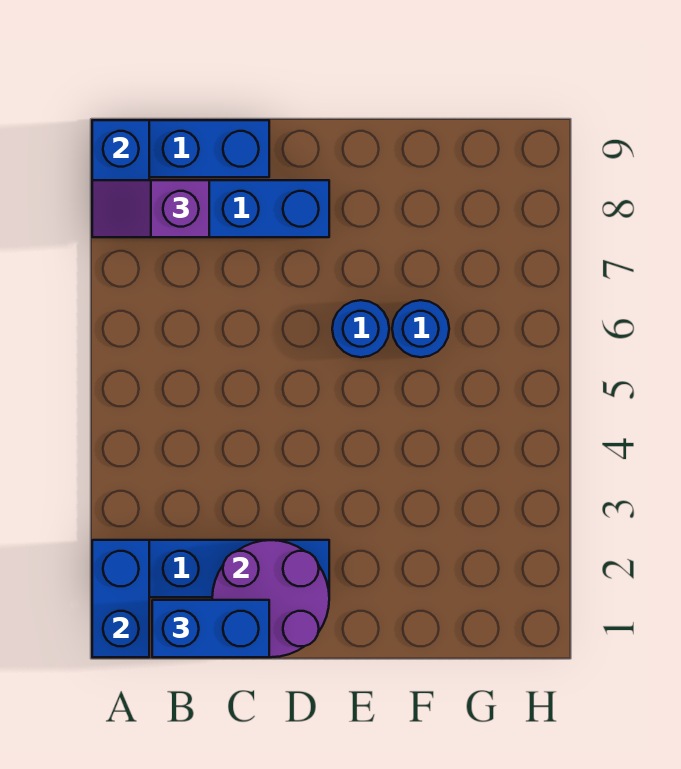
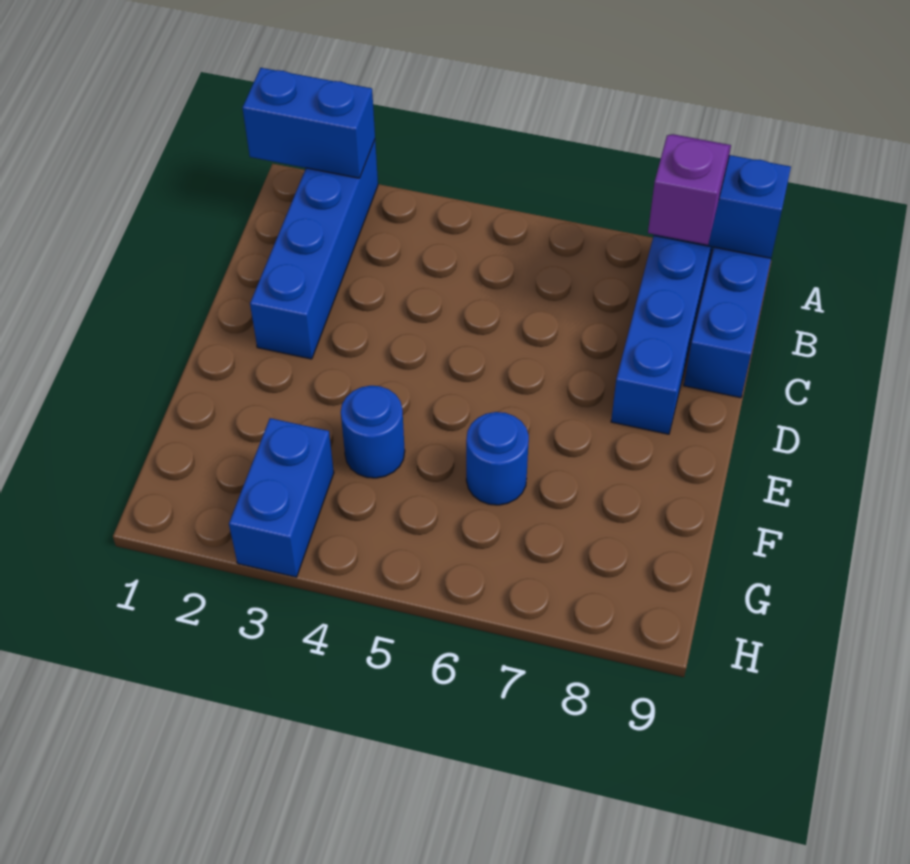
blue brick B1:C1 level 3 -> blue brick G3:H3 level 1
purple round brick C1:D2 level 2 -> none
blue round brick E6 level 1 -> blue round brick F4 level 1

